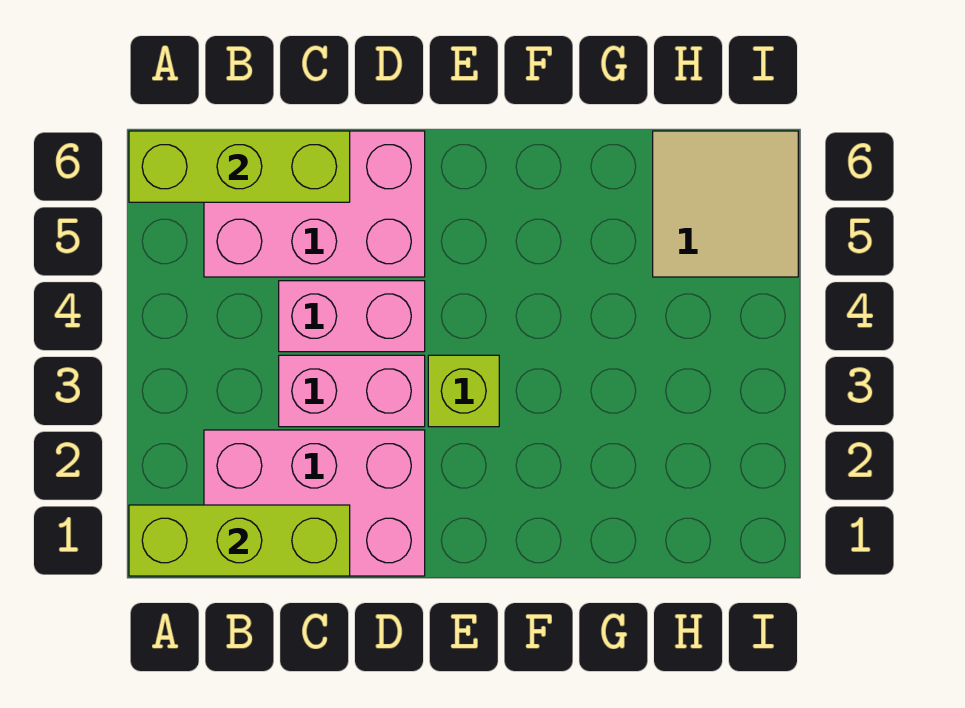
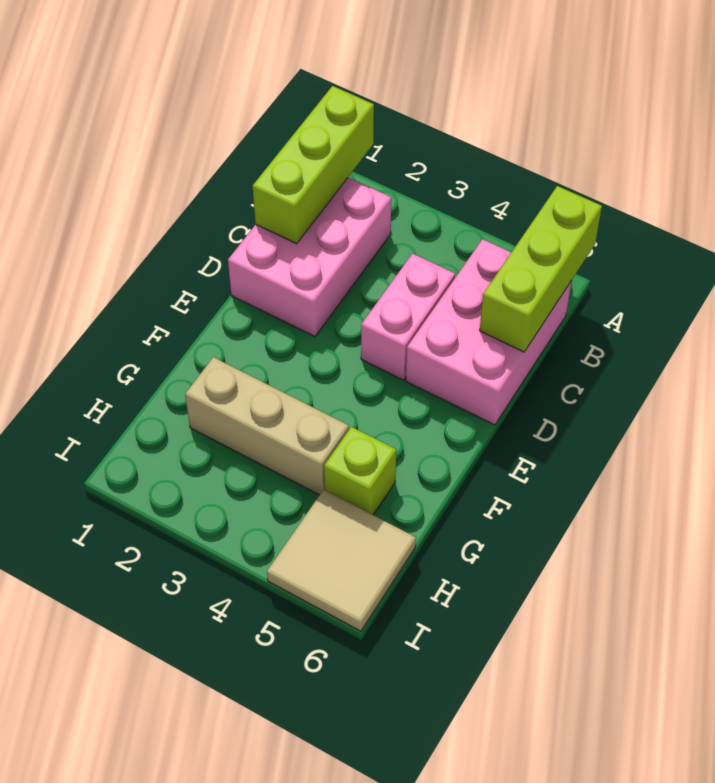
pink brick C3:D3 level 1 -> none
lime brick E3 level 1 -> lime brick G5 level 1
none -> tan brick G2:G4 level 1

